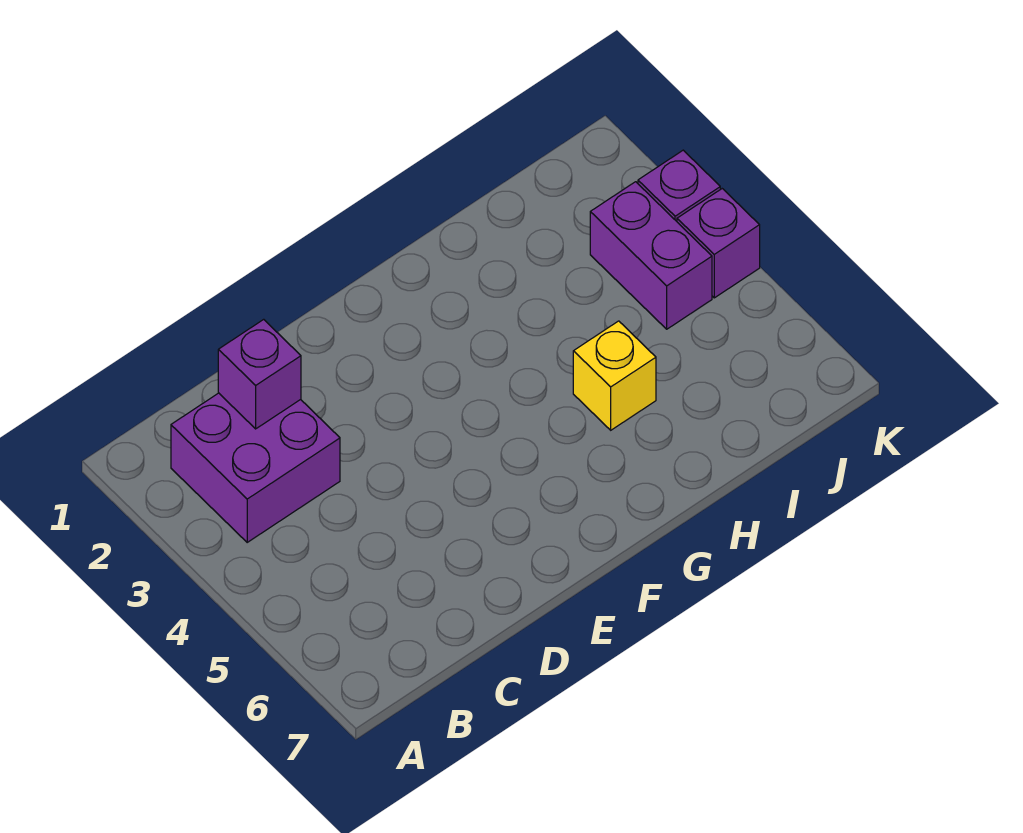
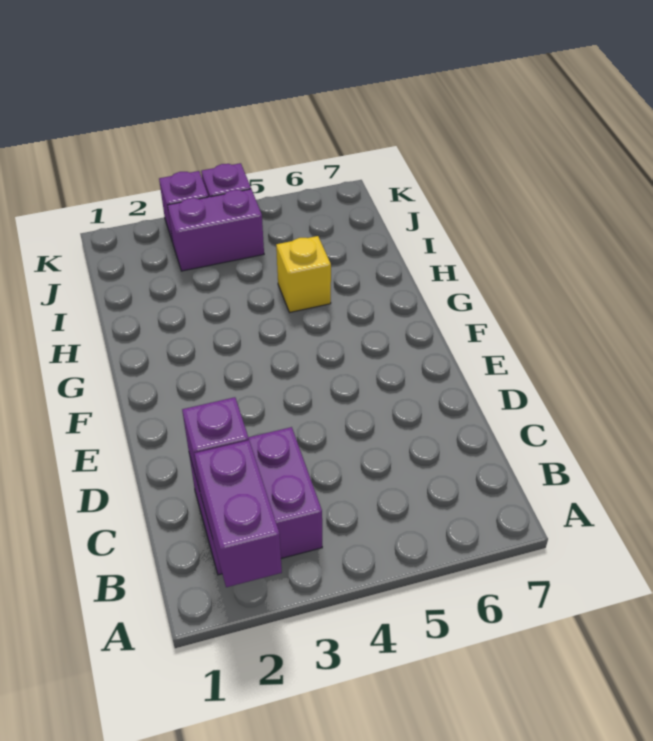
none -> purple brick A2:B2 level 2

